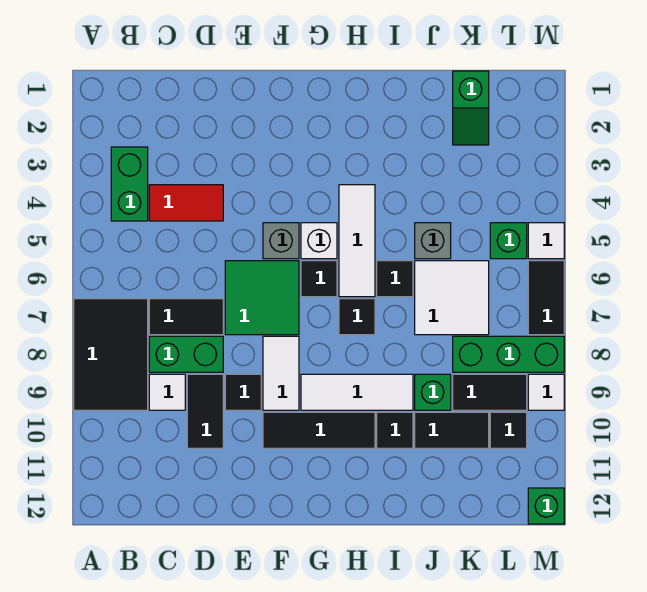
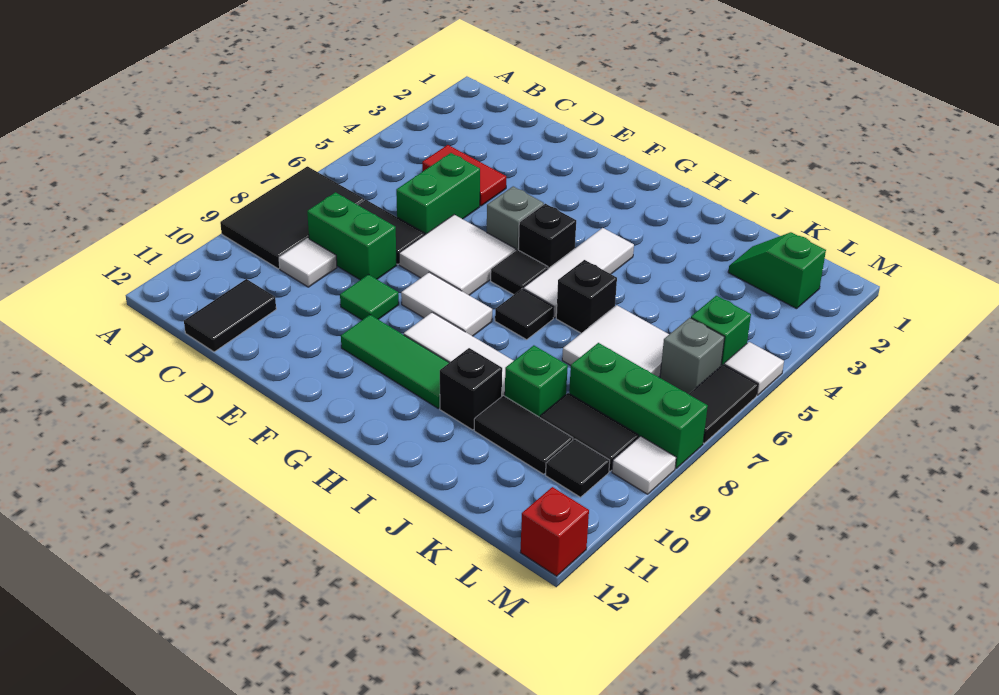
green brick B3:B4 level 1 -> green brick D5:D6 level 1
black tile D9:D10 level 1 -> black tile C11:C12 level 1
green tile E6:F7 level 1 -> white tile E6:F7 level 1
black tile E9 level 1 -> green tile E9 level 1
white tile F8:F9 level 1 -> white tile F8:G8 level 1
black tile F10:H10 level 1 -> green tile F10:H10 level 1
white brick G5 level 1 -> black brick G5 level 1
black tile I6 level 1 -> black brick I6 level 1
black tile I10 level 1 -> black brick I10 level 1
grey brick J5 level 1 -> grey brick L6 level 1
green slope K1:K2 level 1 top 1 -> green slope K2:L2 level 1 top L
green brick M12 level 1 -> red brick M12 level 1

